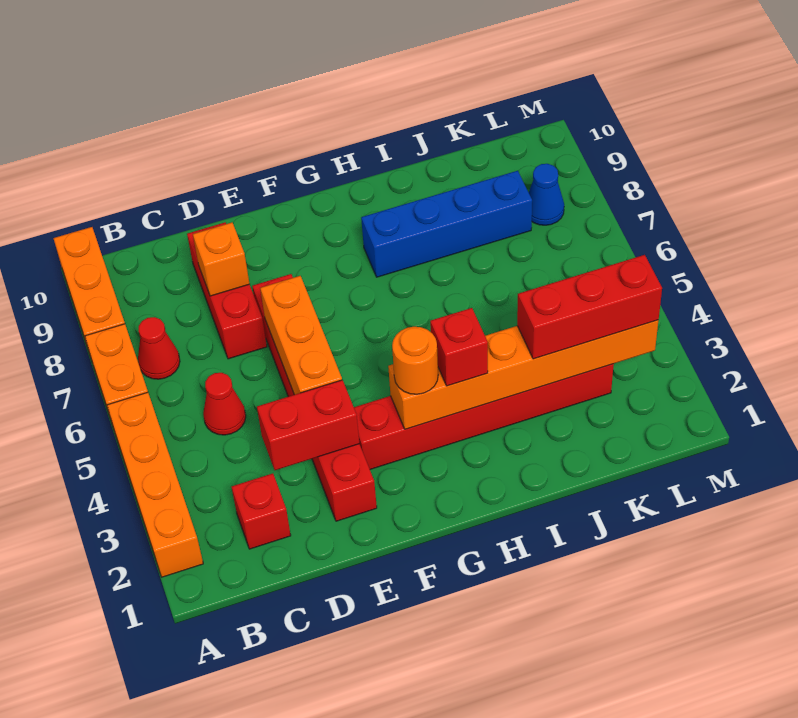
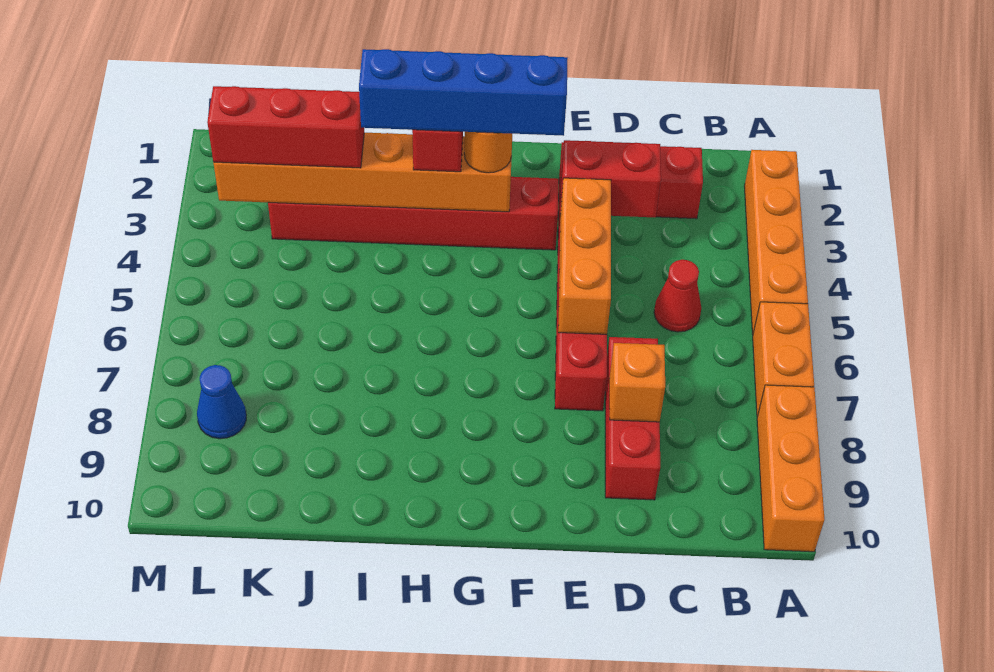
red cone B7 level 1 -> none
blue brick H8:K8 level 1 -> blue brick F3:I3 level 4

